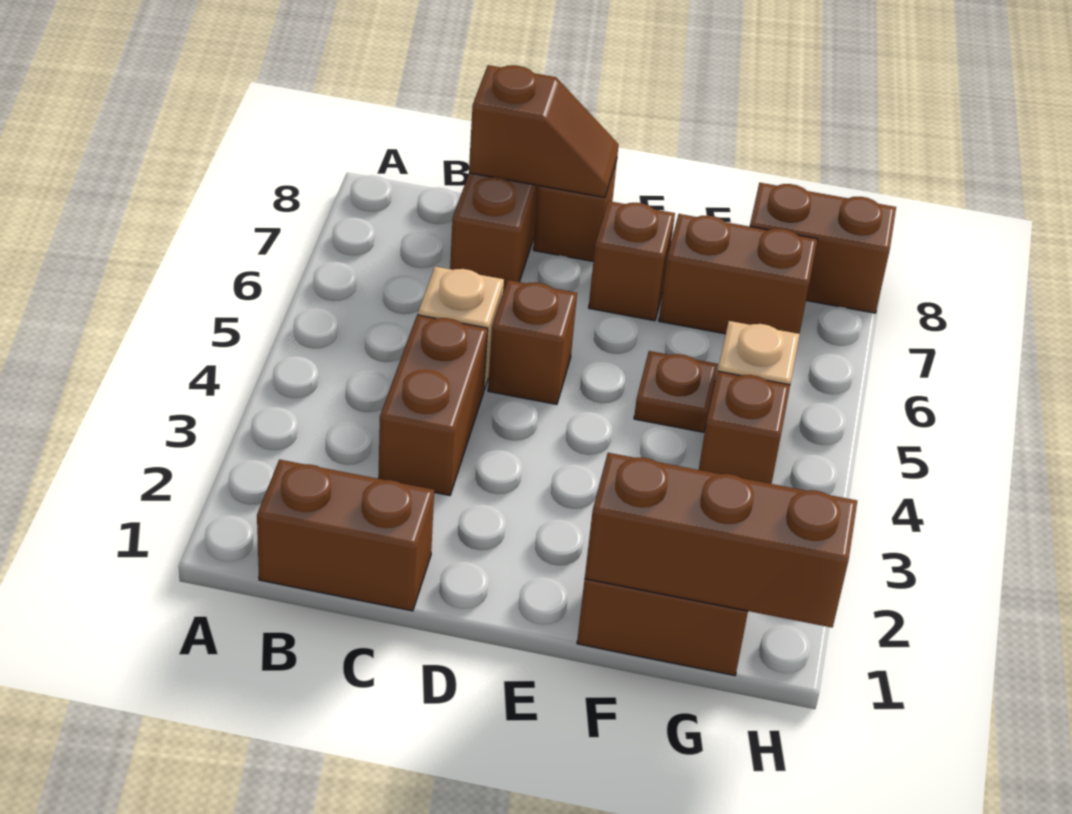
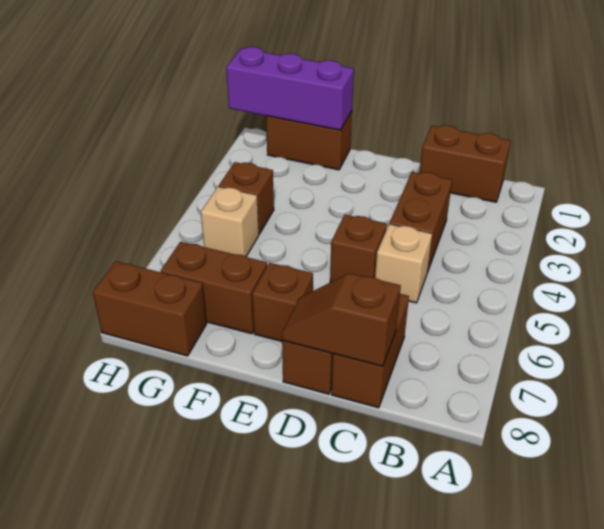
brown brick F1:H1 level 2 -> purple brick F1:H1 level 2
brown plate F5 level 1 -> none

